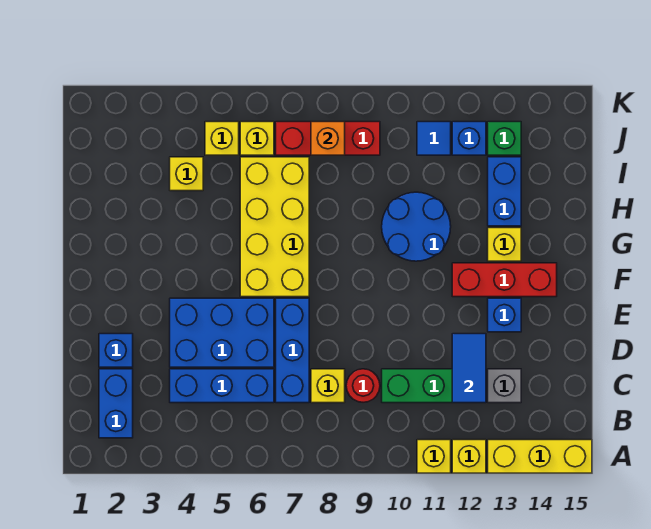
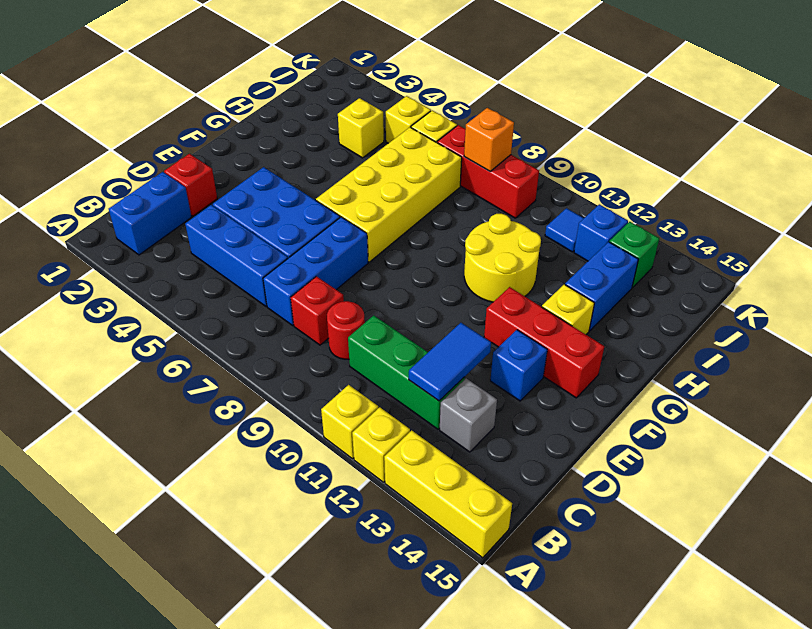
yellow brick C8 level 1 -> red brick C8 level 1
blue brick D2 level 1 -> red brick D2 level 1
blue round brick G10:H11 level 1 -> yellow round brick G10:H11 level 1

